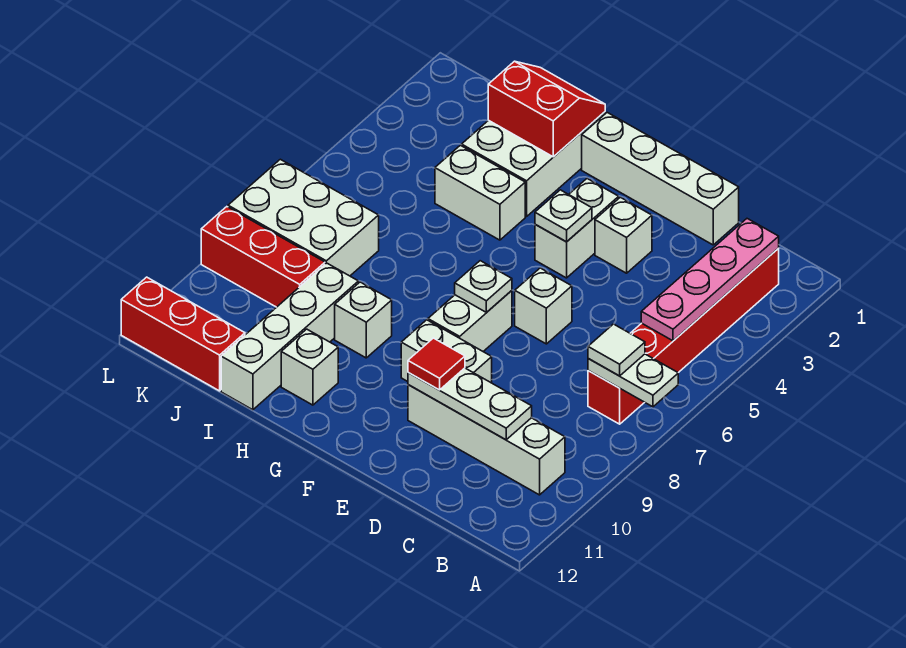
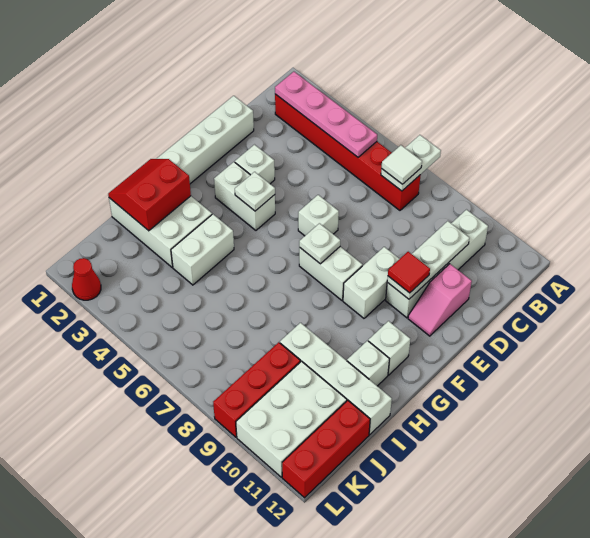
none -> pink slope D11:E11 level 1 top D
white brick H9 level 1 -> white brick G11 level 1
white brick J7:L8 level 1 -> white brick J10:L11 level 1
none -> red cone L2 level 1

